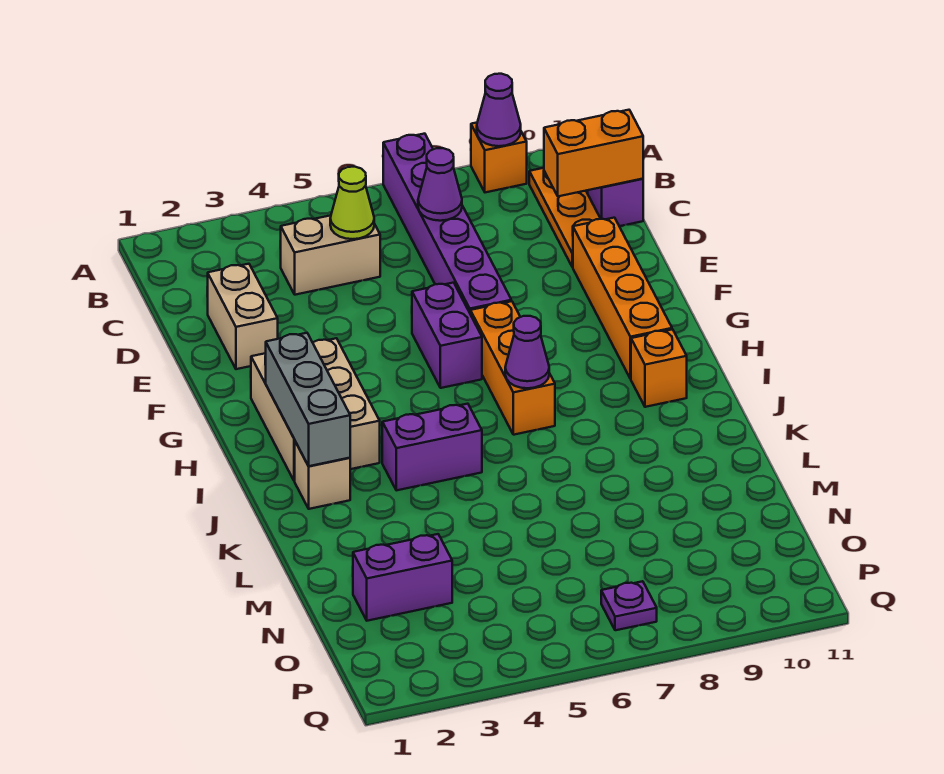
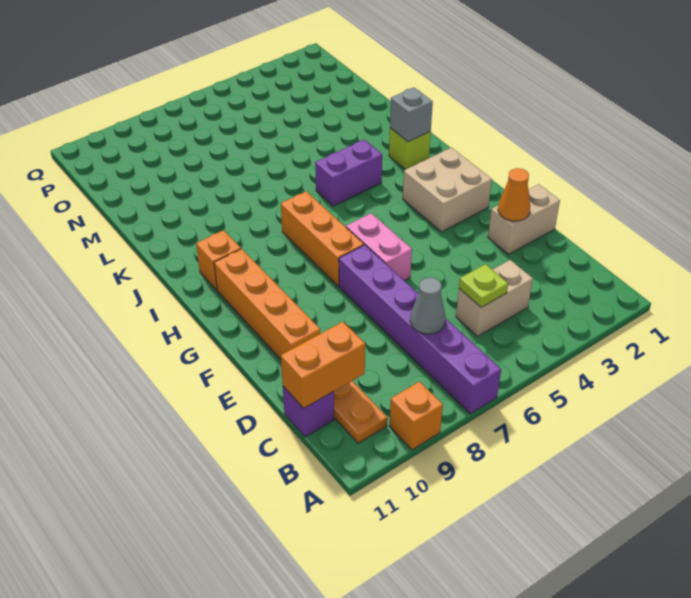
purple cone A9 level 2 -> none
lime cone C5 level 2 -> lime plate C5 level 2
purple cone C7 level 2 -> grey cone C7 level 2
tan brick D2:E2 level 1 -> tan brick E1:E2 level 1
none -> orange cone E2 level 2
purple brick F6:G6 level 1 -> pink brick F6:G6 level 1
tan brick G2:I3 level 1 -> tan brick G2:H3 level 1
grey brick H2:J2 level 2 -> grey brick J2 level 2
purple cone I7 level 2 -> none
tan brick J2 level 1 -> lime brick J2 level 1
purple brick N2:N3 level 1 -> none
purple plate P7 level 1 -> none

